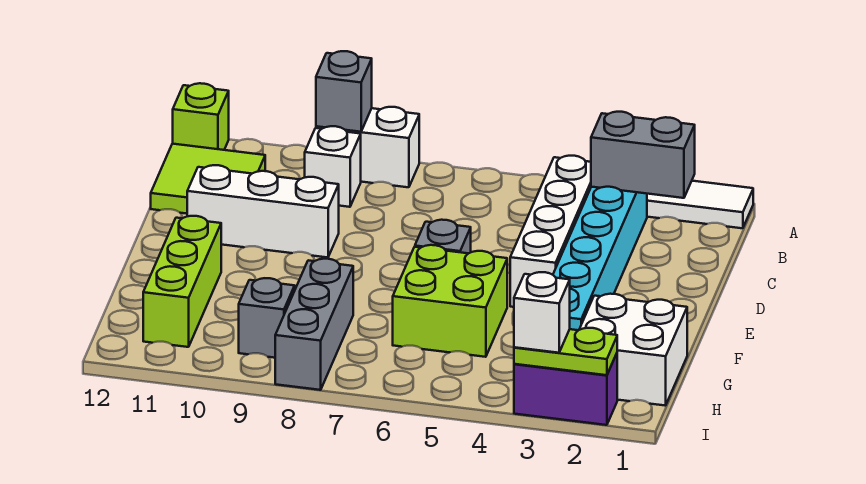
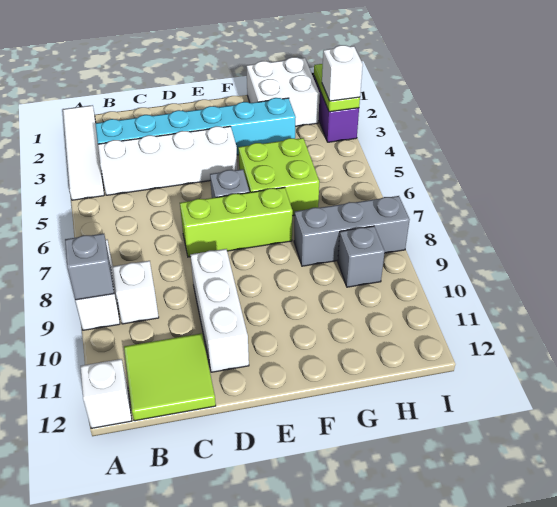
lime brick A12 level 1 -> white brick A12 level 1
grey brick B2:B3 level 2 -> none
lime brick F11:H11 level 1 -> lime brick D7:F7 level 1

